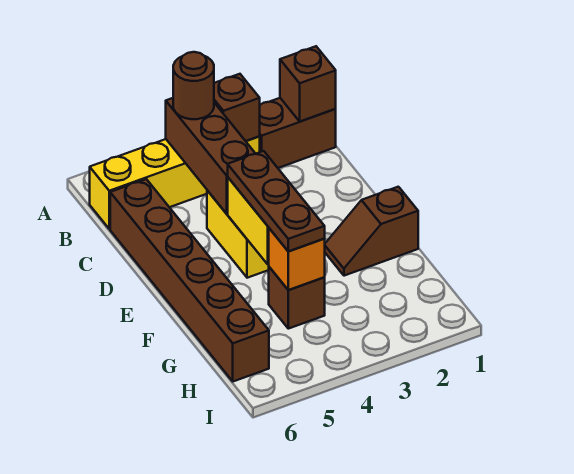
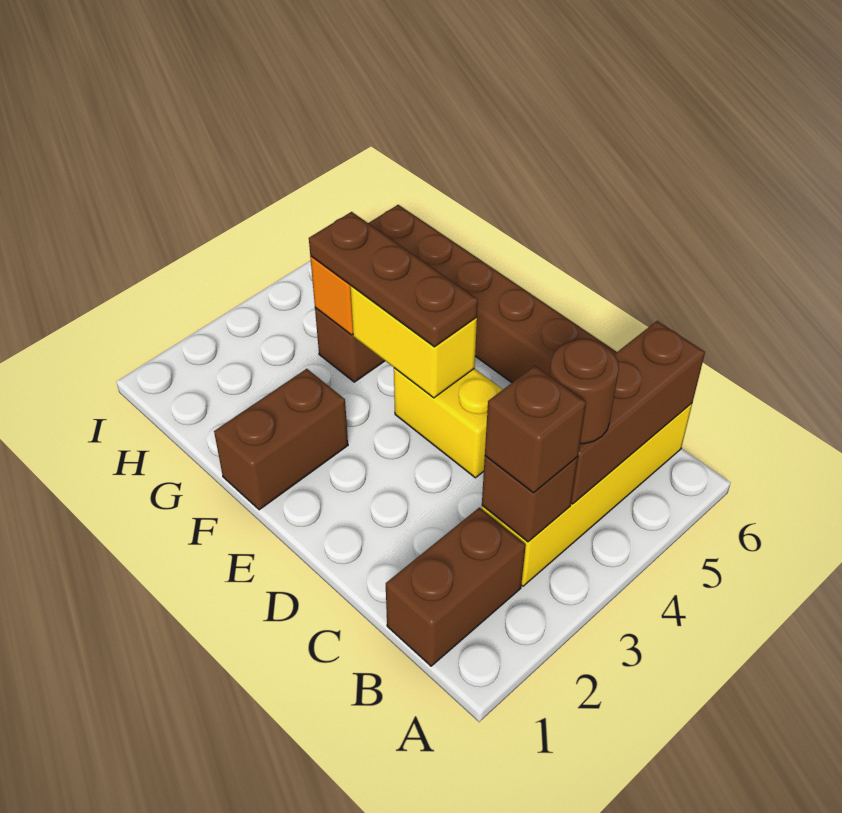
brown brick B1 level 2 -> brown brick B3 level 3
brown brick B4:D4 level 2 -> brown brick B4:B6 level 2
brown slope F1:F2 level 1 top 1 -> brown brick F1:F2 level 1

